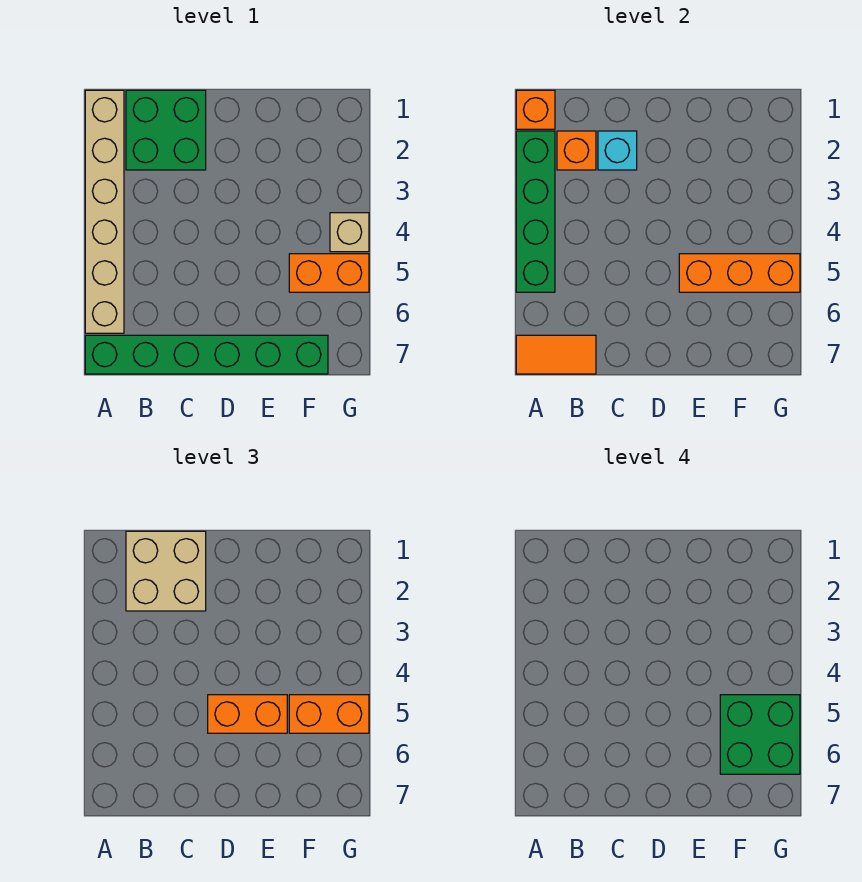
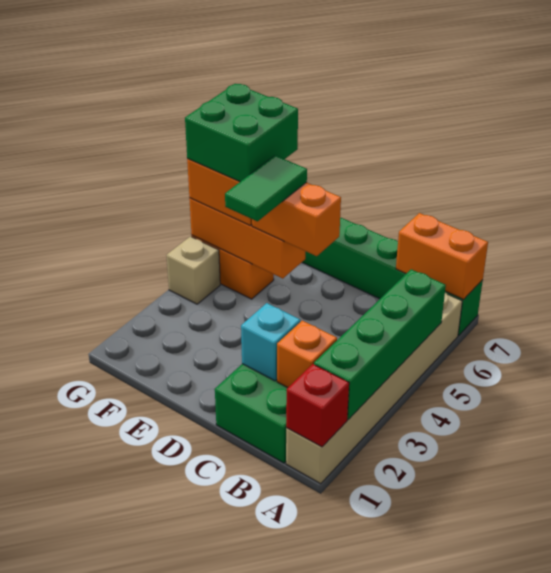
orange brick A1 level 2 -> red brick A1 level 2
orange tile A7:B7 level 2 -> orange brick A7:B7 level 2
tan brick B1:C2 level 3 -> none
none -> green tile E4:E5 level 4

